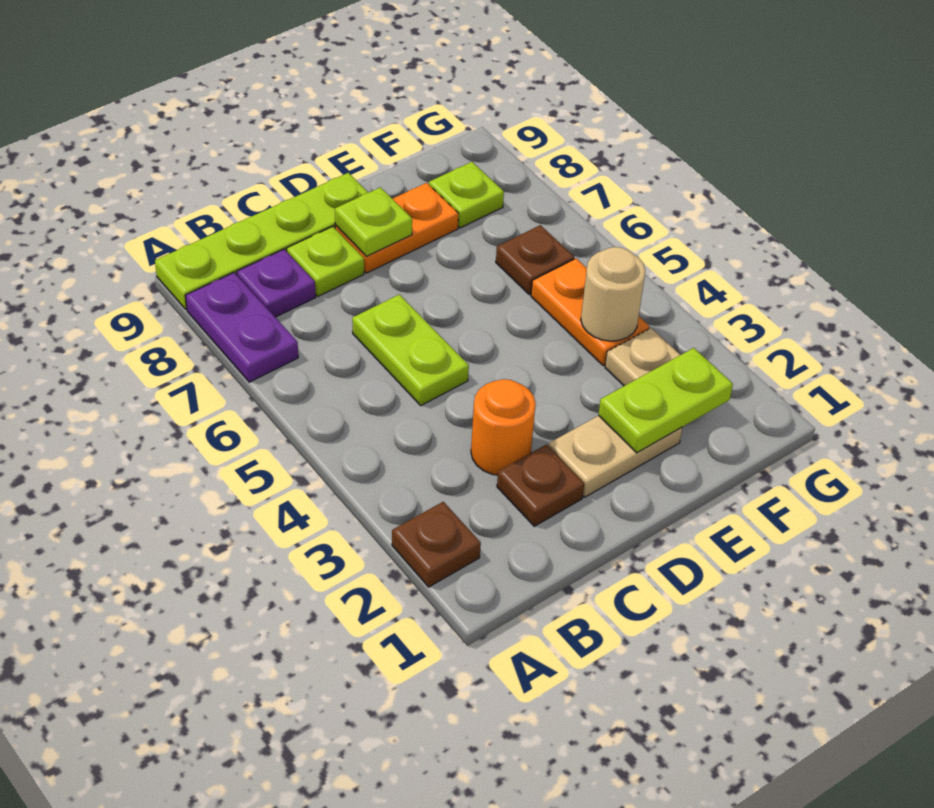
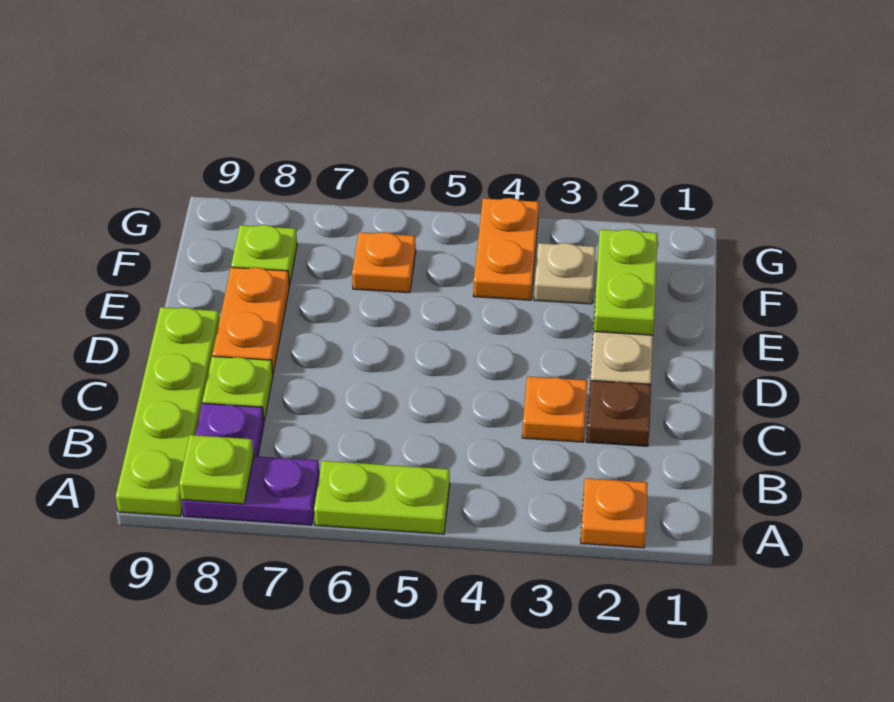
brown plate A2 level 1 -> orange plate A2 level 1
orange round brick C3 level 1 -> orange plate C3 level 1
lime plate C5:C6 level 1 -> lime plate A5:A6 level 1
lime plate D8 level 2 -> lime plate A8 level 2
orange plate F4:F5 level 1 -> orange plate F4:G4 level 1
tan round brick F4 level 2 -> none
brown plate F6 level 1 -> orange plate F6 level 1

